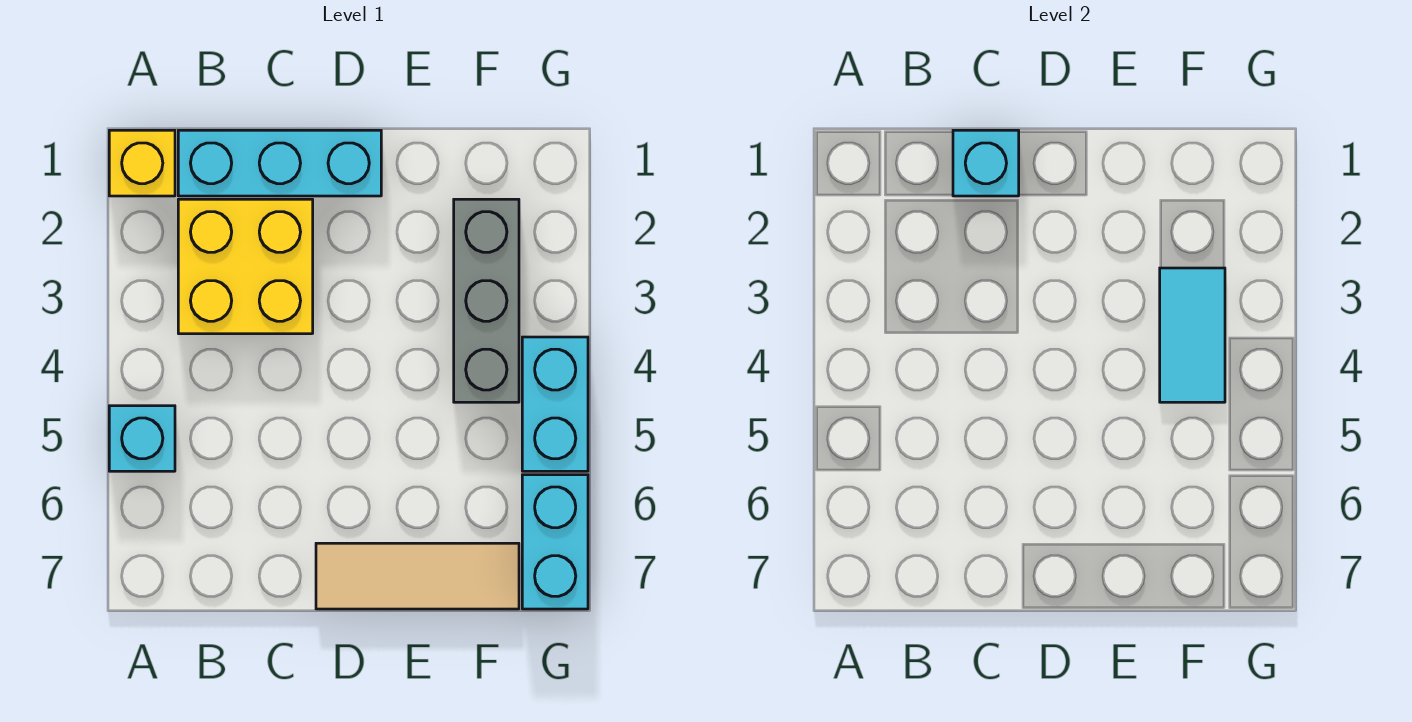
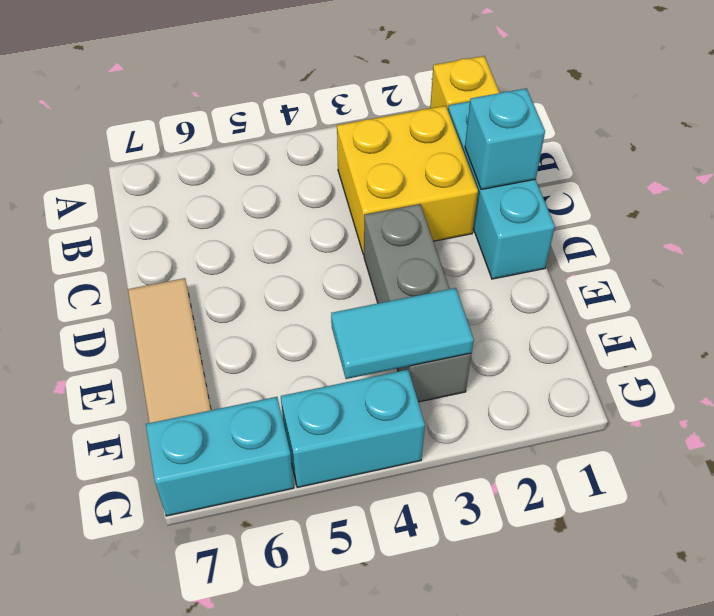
cyan brick A5 level 1 -> none
grey brick F2:F4 level 1 -> grey brick D3:F3 level 1

